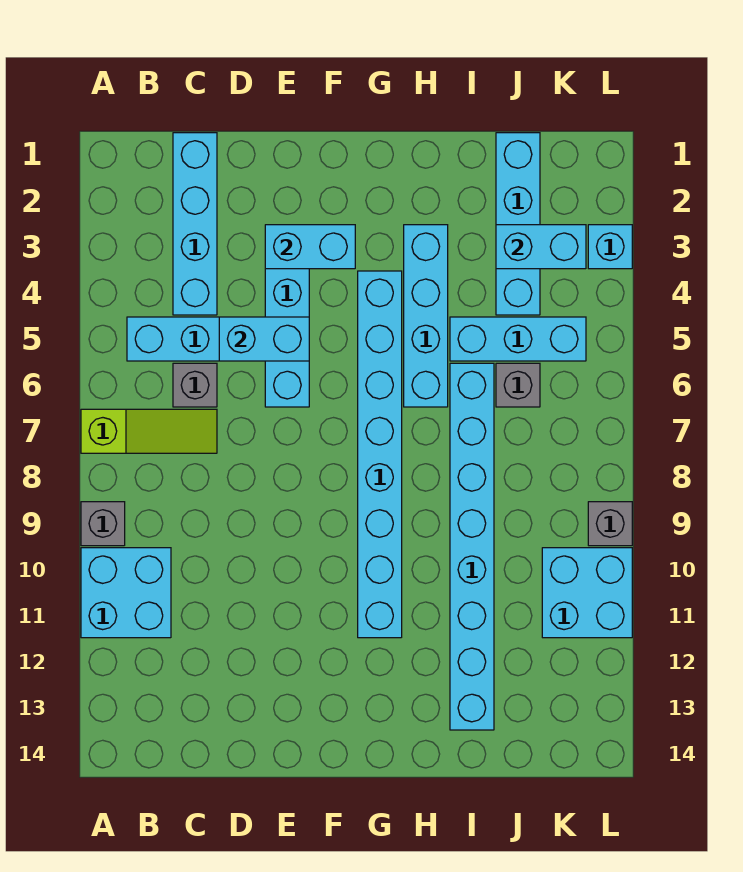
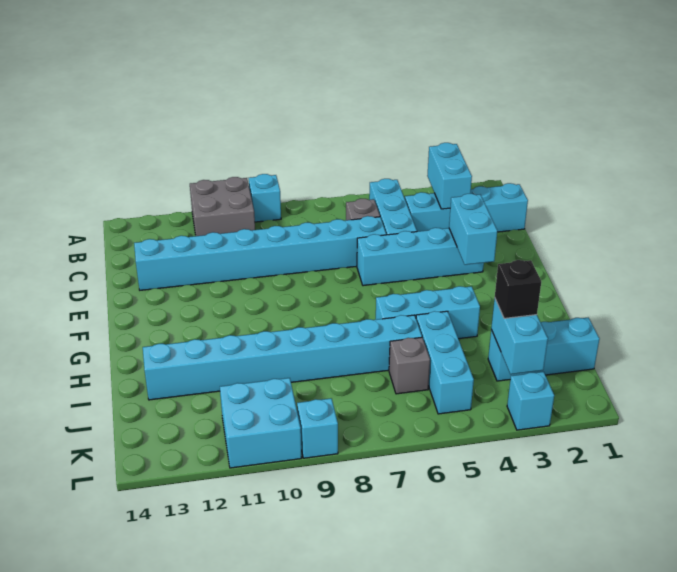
lime slope A7:C7 level 1 top A -> none
grey brick A9 level 1 -> cyan brick A9 level 1
cyan brick A10:B11 level 1 -> grey brick A10:B11 level 1
cyan brick D5:E5 level 2 -> cyan brick B3:C3 level 2
cyan brick G4:G11 level 1 -> cyan brick D6:D13 level 1
cyan brick H3:H6 level 1 -> cyan brick H4:H6 level 1
cyan brick J1:J4 level 1 -> cyan brick J1:J3 level 1
none -> black brick J3 level 3
grey brick L9 level 1 -> cyan brick L9 level 1

